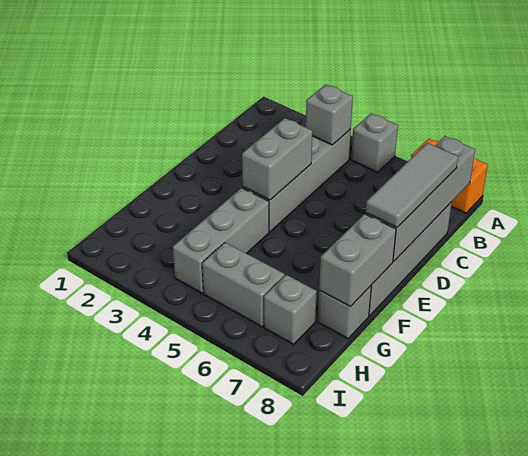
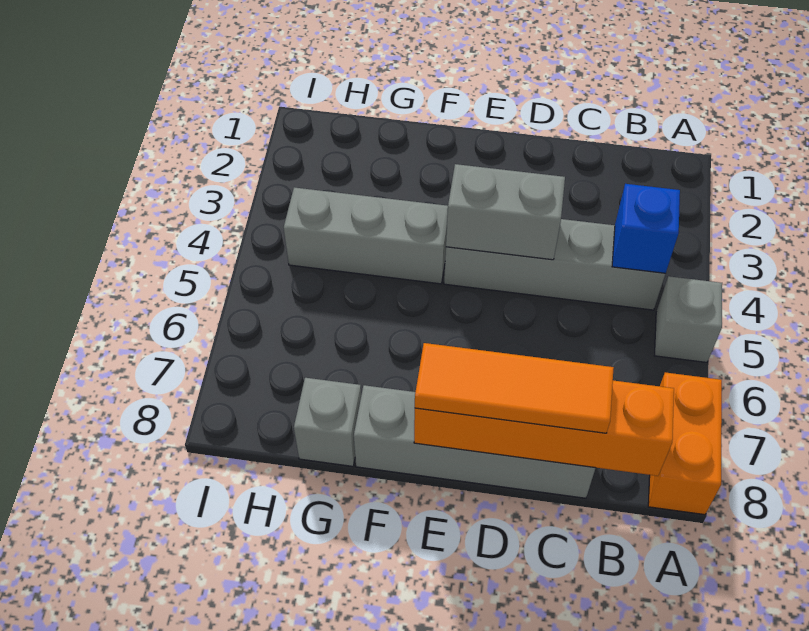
grey brick B4 level 2 -> blue brick B4 level 2
grey brick B8:E8 level 2 -> orange brick B8:E8 level 2
grey tile C8:E8 level 3 -> orange tile C8:E8 level 3
grey brick F8:G8 level 2 -> none
grey brick H5:H6 level 1 -> none
grey brick H7 level 1 -> none

